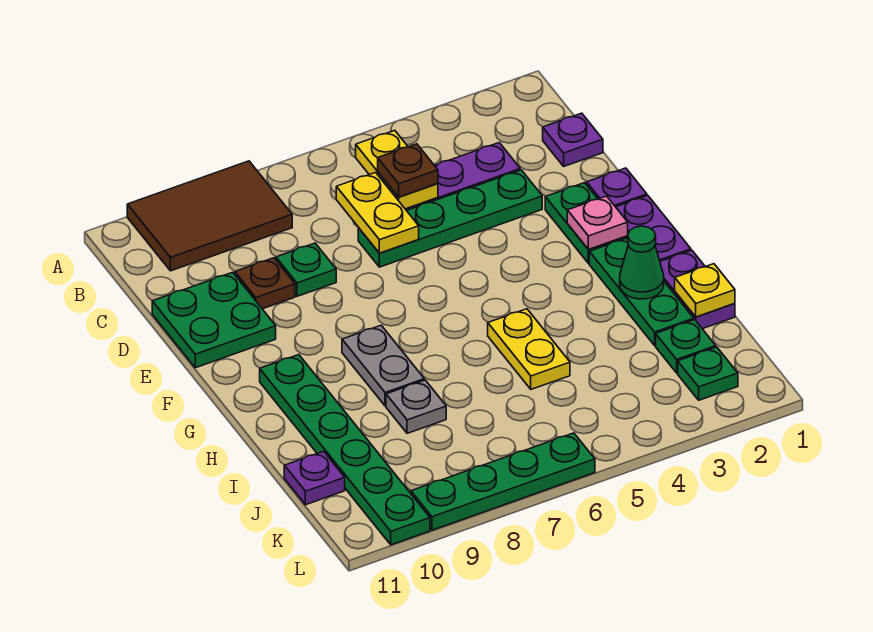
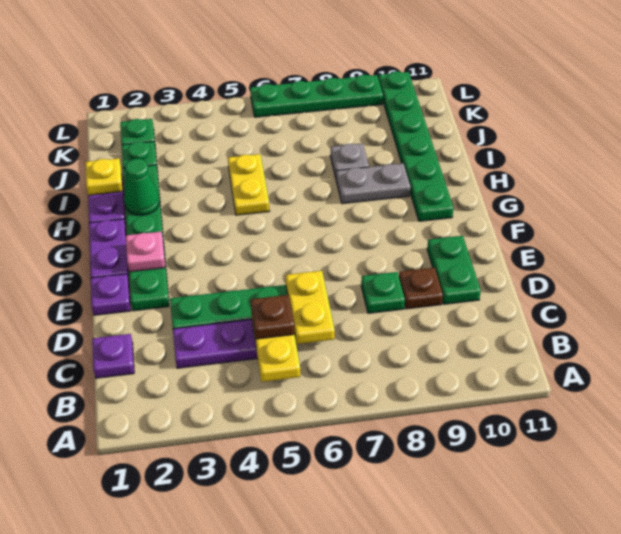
brown tile A8:B10 level 1 -> none
green plate D10:E11 level 1 -> green plate D10:E10 level 1
grey plate G8:H8 level 1 -> grey plate H8:H9 level 1
purple plate J11 level 1 -> none

